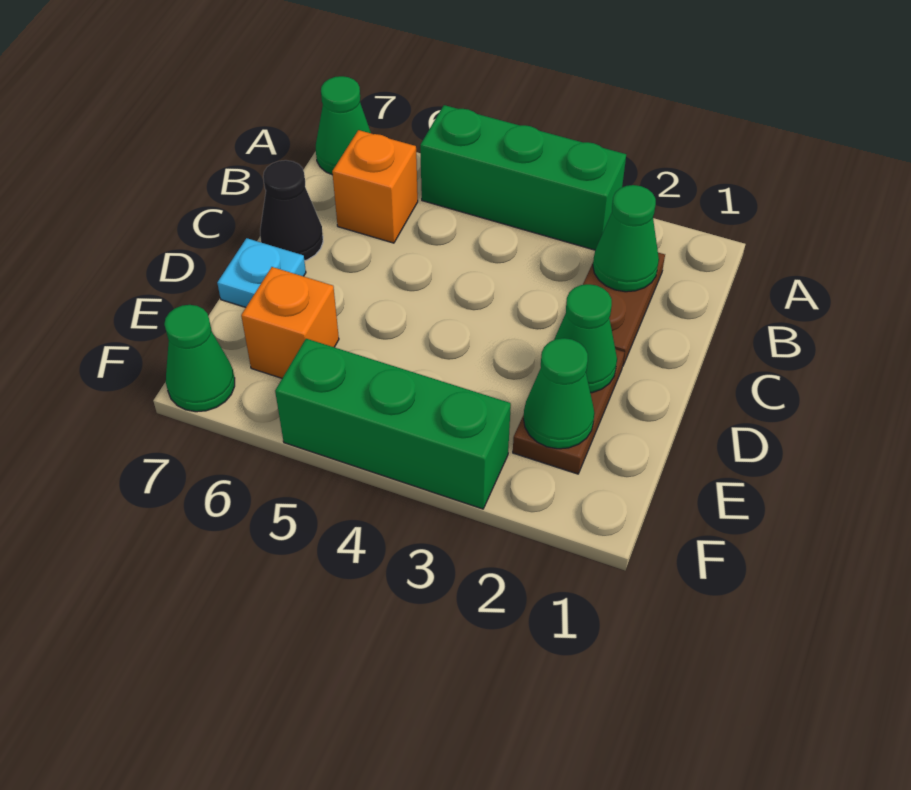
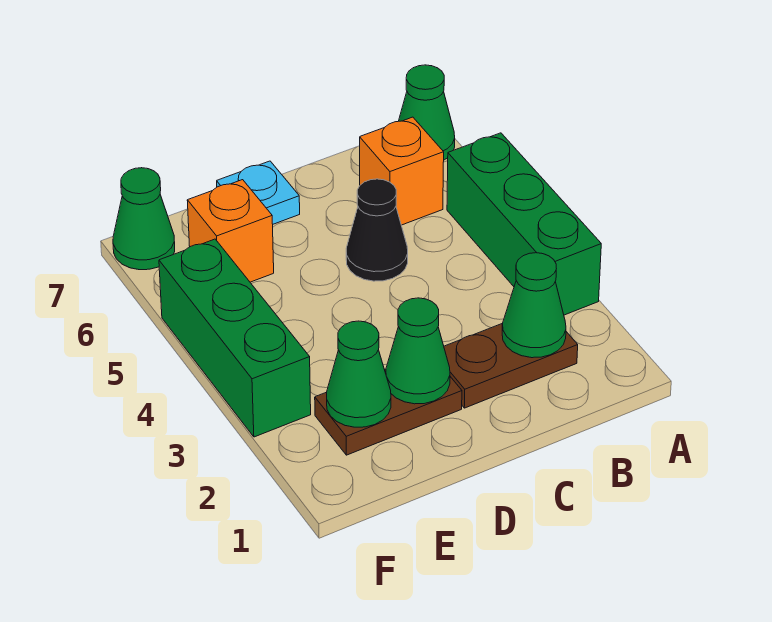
black cone C7 level 1 -> black cone C5 level 1

